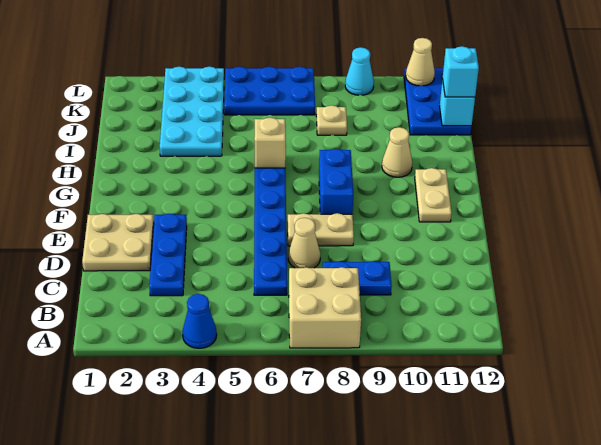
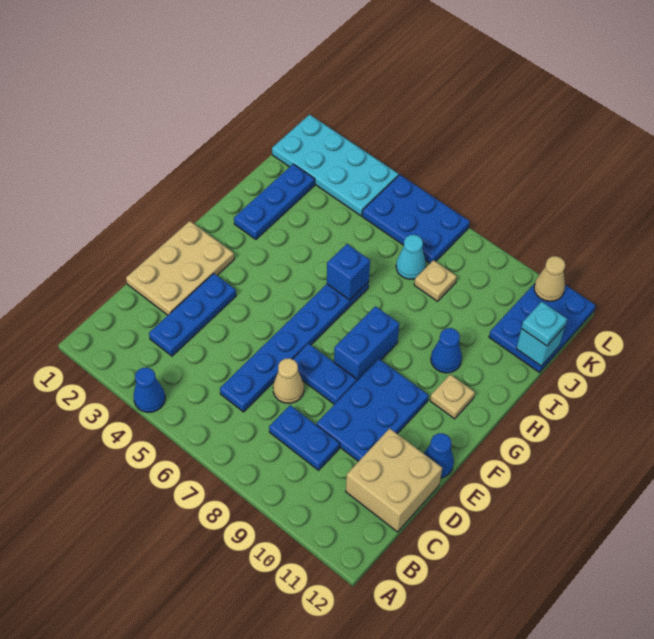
tan brick A7:B8 level 1 -> tan brick C11:D12 level 1
tan plate D1:E2 level 1 -> tan plate D1:F2 level 1
none -> blue plate D9:F10 level 1
tan plate E7:E8 level 1 -> blue plate E7:E8 level 1
none -> blue cone E12 level 1
tan plate F11:G11 level 1 -> tan plate G11 level 1
none -> blue plate H2:J2 level 1
tan brick H6 level 2 -> blue brick H6 level 2
tan cone H10 level 1 -> blue cone H10 level 1
cyan plate I3:L4 level 1 -> cyan plate K1:L4 level 1
cyan brick J12 level 3 -> cyan plate J12 level 3
cyan cone L9 level 1 -> cyan cone J7 level 1

